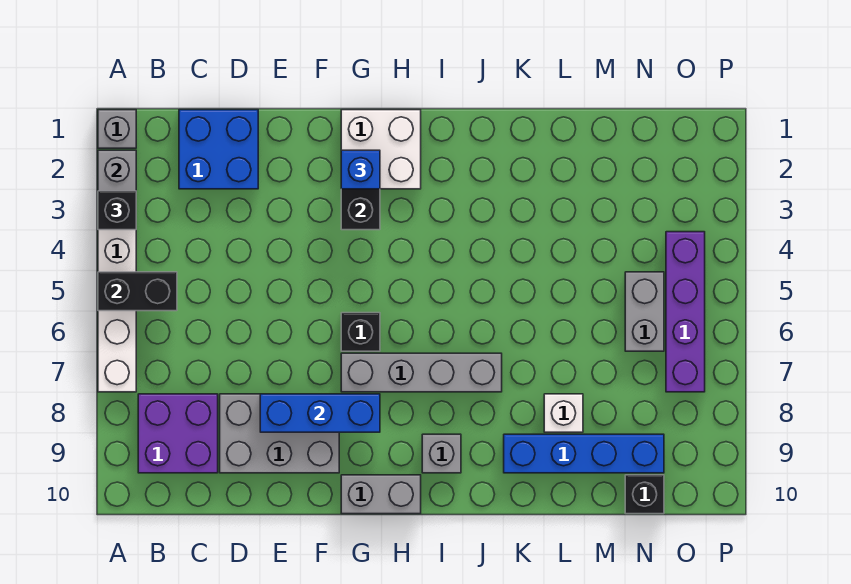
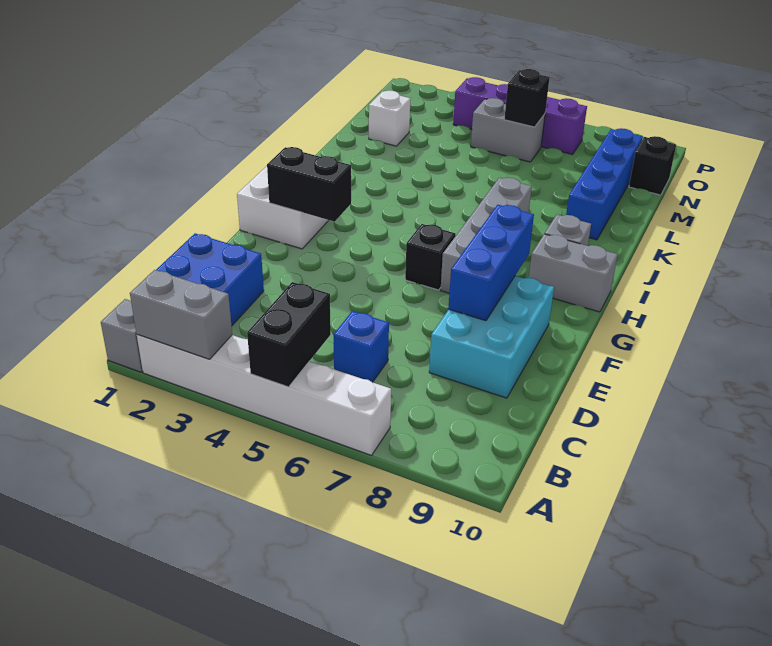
black brick A3 level 3 -> black brick N6 level 2
purple brick B8:C9 level 1 -> none
grey brick D8:F9 level 1 -> cyan brick D8:F9 level 1
blue brick G2 level 3 -> blue brick C6 level 1
grey brick G10:H10 level 1 -> grey brick H9:H10 level 1
white brick L8 level 1 -> white brick M2 level 1

